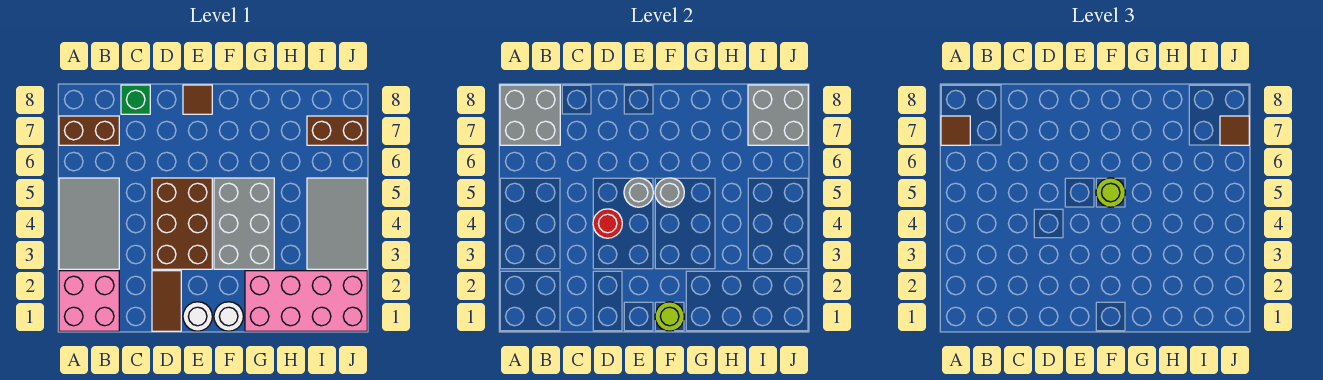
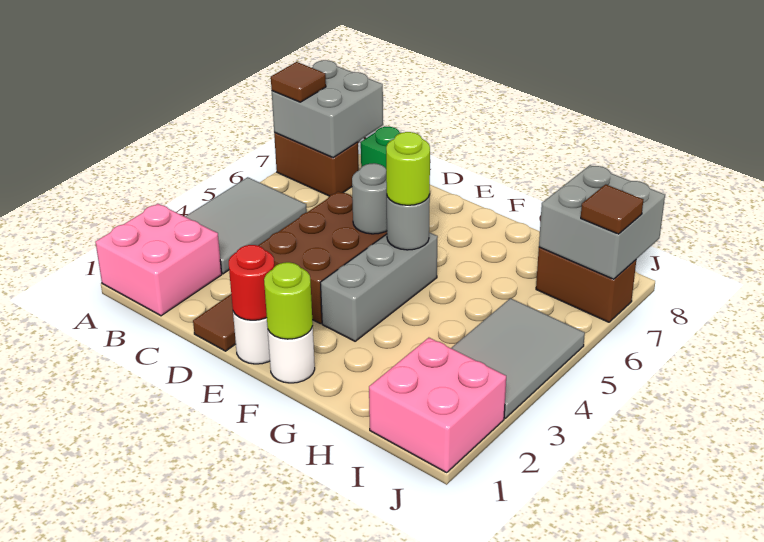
red round brick D4 level 2 -> red round brick E1 level 2
brown tile E8 level 1 -> none
grey brick F3:G5 level 1 -> grey brick F3:F5 level 1
pink brick G1:J2 level 1 -> pink brick I1:J2 level 1

